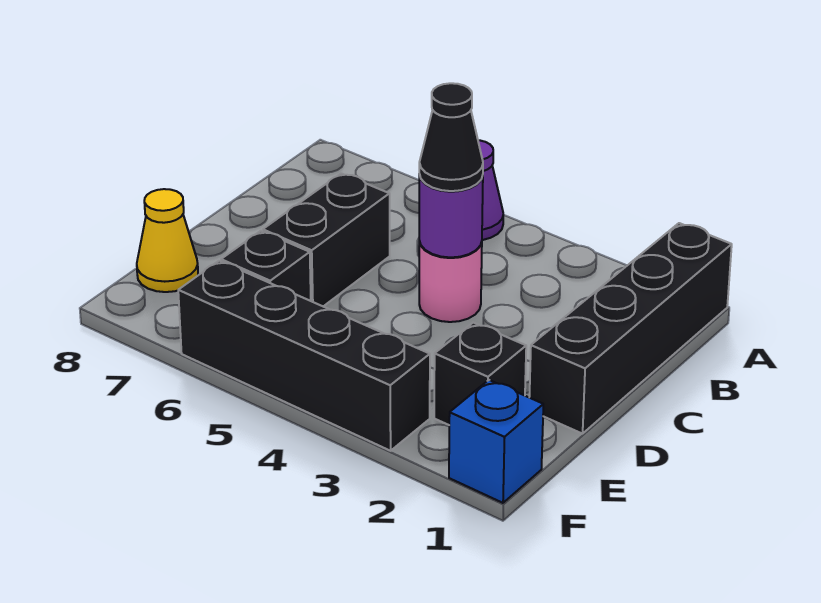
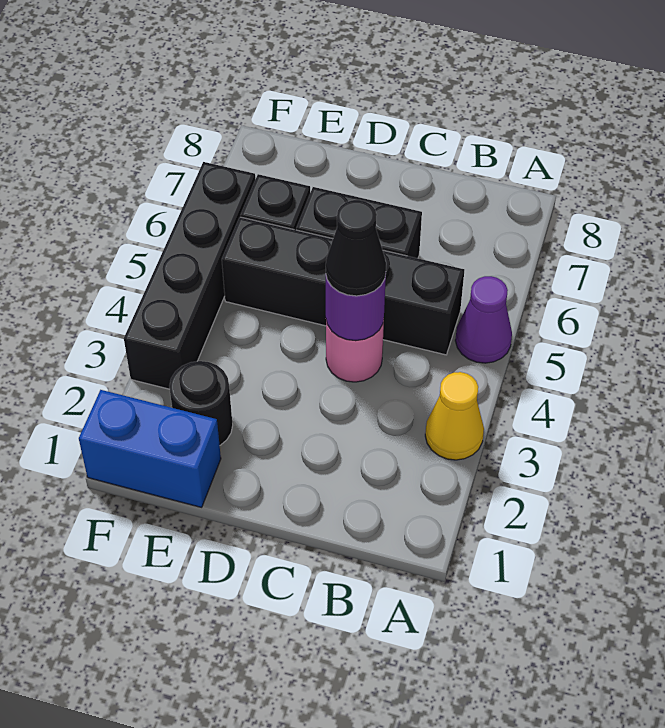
black brick A1:D1 level 1 -> black brick B5:E5 level 1
black brick E2 level 1 -> black round brick E2 level 1
yellow cone E8 level 1 -> yellow cone A3 level 1
blue brick F1 level 1 -> blue brick E1:F1 level 1

